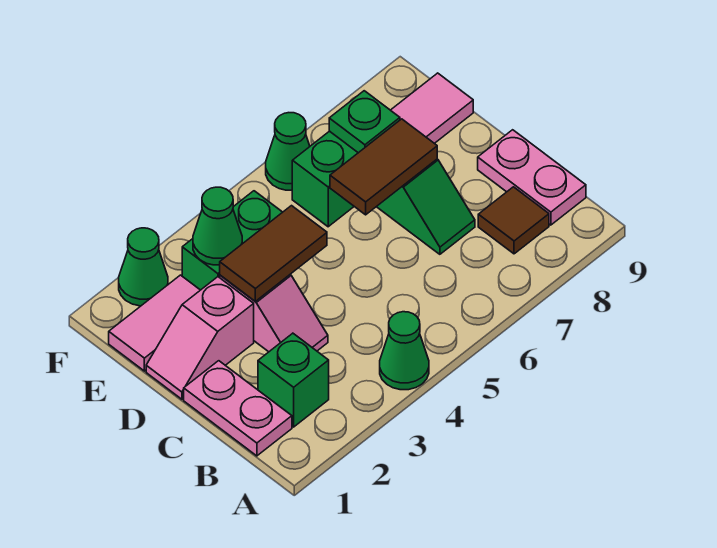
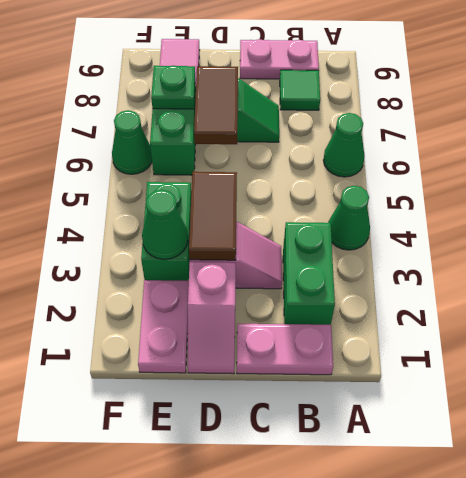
green brick B2 level 1 -> green brick B2:B3 level 1
brown tile B8 level 1 -> green tile B8 level 1
pink tile E1:E2 level 1 -> pink plate E1:E2 level 1
green cone F2 level 1 -> green cone A6 level 1

